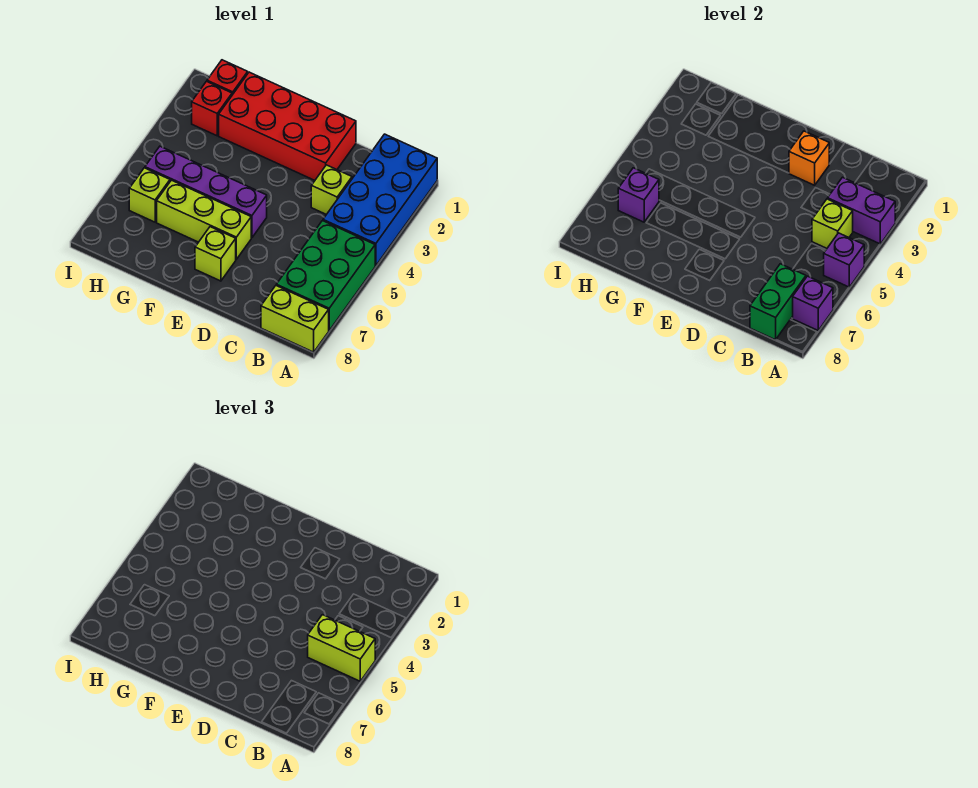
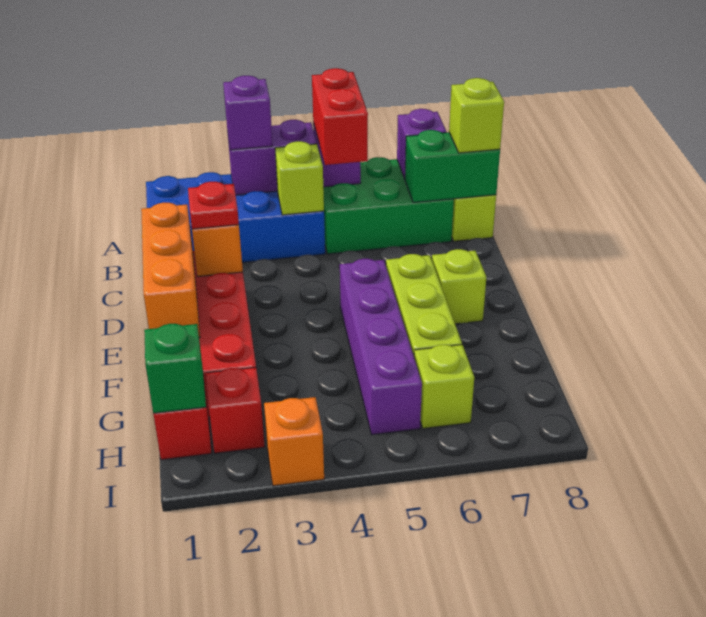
purple brick A3:B3 level 2 -> purple brick A3:A4 level 2
lime brick A5:B5 level 3 -> red brick A5:B5 level 3
lime brick C3 level 1 -> lime brick B8 level 3
none -> orange brick D1:F1 level 2
none -> red plate D2 level 3
none -> green brick H1 level 2
purple brick H6 level 2 -> purple brick A3 level 3
none -> orange brick I3 level 1

